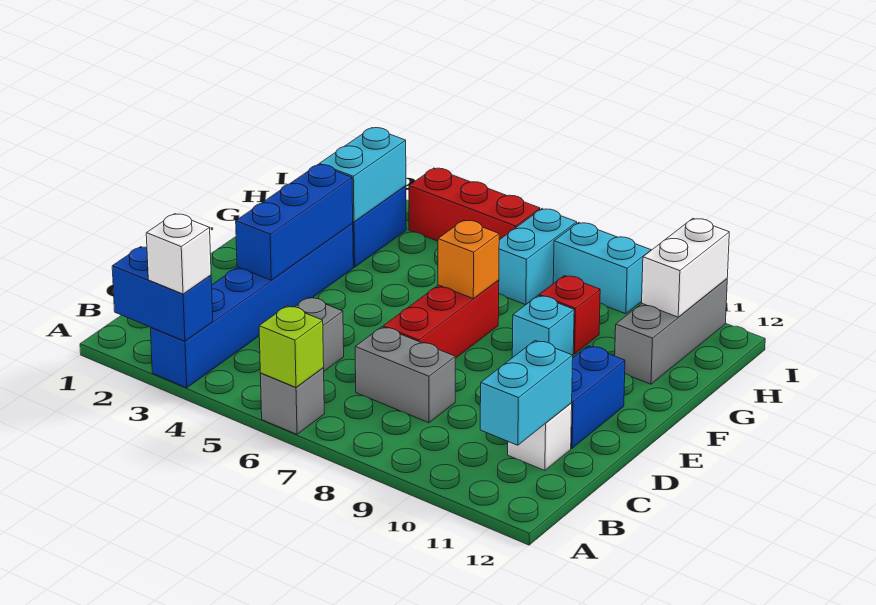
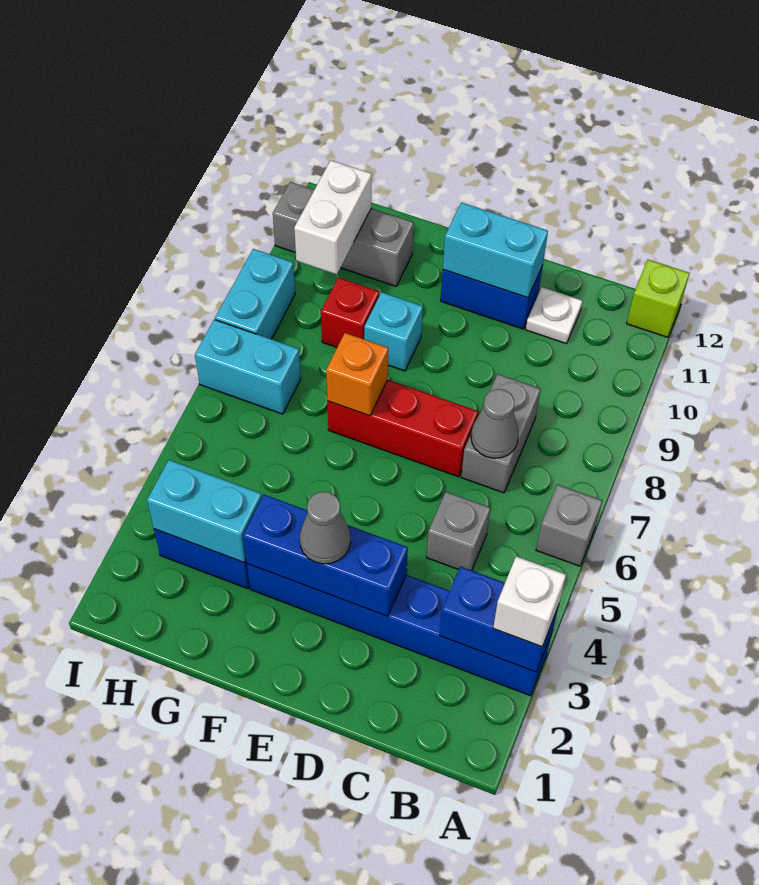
blue brick A2:A3 level 2 -> blue brick A3:B3 level 2
lime brick A6 level 2 -> lime brick A12 level 1
cyan brick B11:C11 level 2 -> cyan brick D11:E11 level 2
none -> grey cone C7 level 2
white brick C11 level 1 -> white plate C11 level 1
none -> grey cone E3 level 3
white brick H11:I11 level 2 -> white brick H10:H11 level 2
red brick I4:I6 level 1 -> none

